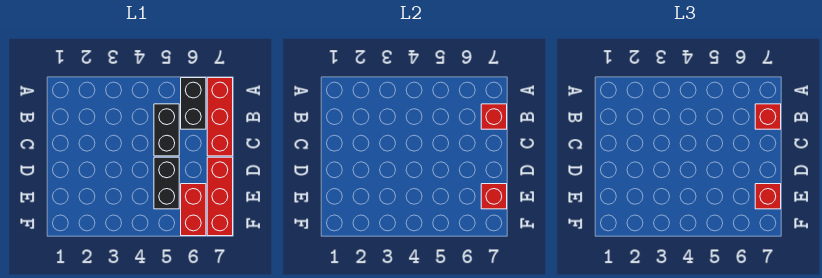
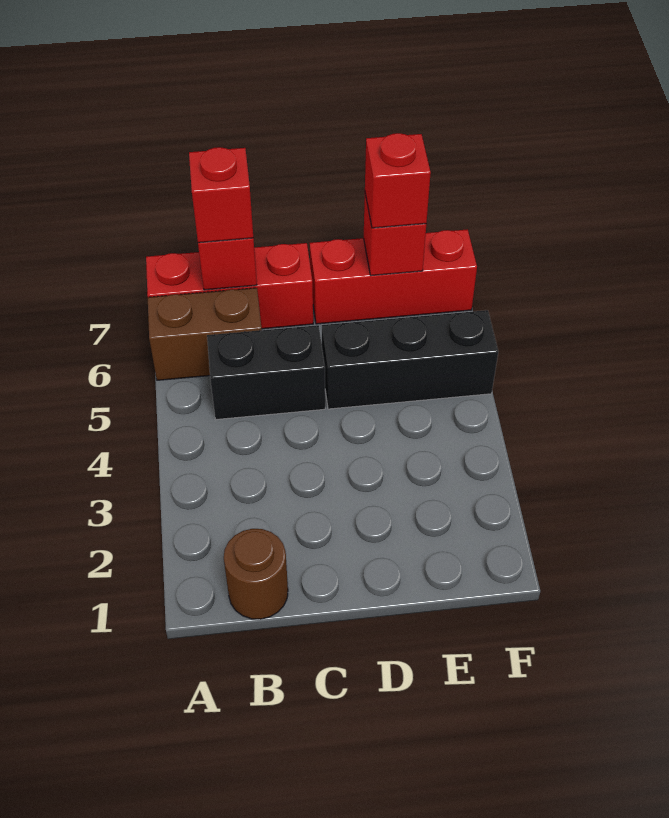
black brick A6:B6 level 1 -> brown brick A6:B6 level 1
none -> brown round brick B1 level 1
black brick D5:E5 level 1 -> black brick D5:F5 level 1
red brick E6:F6 level 1 -> none

